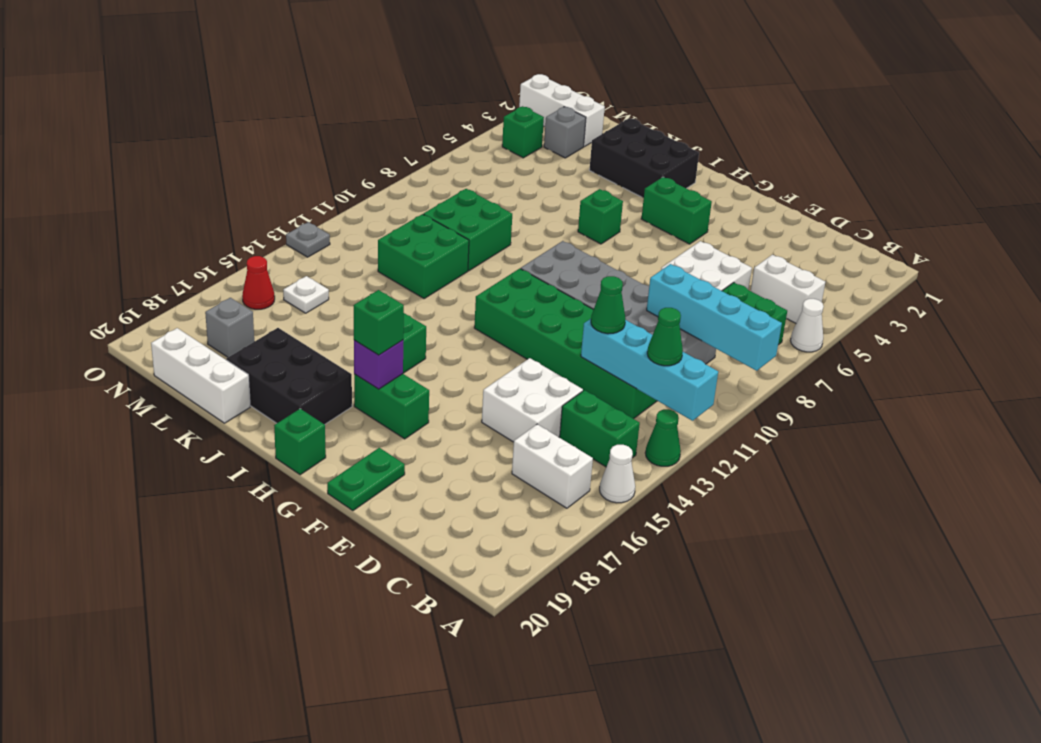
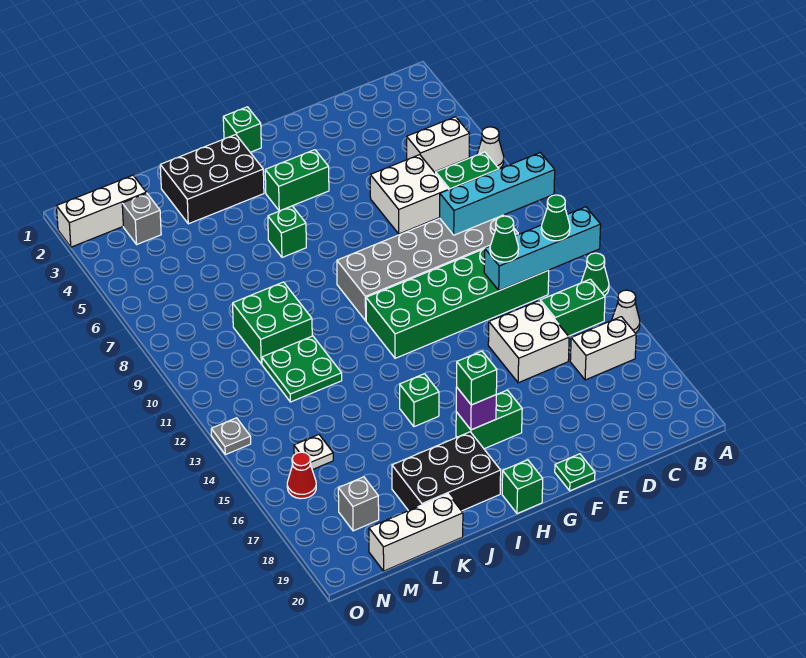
green plate F19:F20 level 1 -> green plate F20 level 1
green brick K11:L12 level 1 -> green plate K11:L12 level 1
green brick N4 level 1 -> green brick H1 level 1

